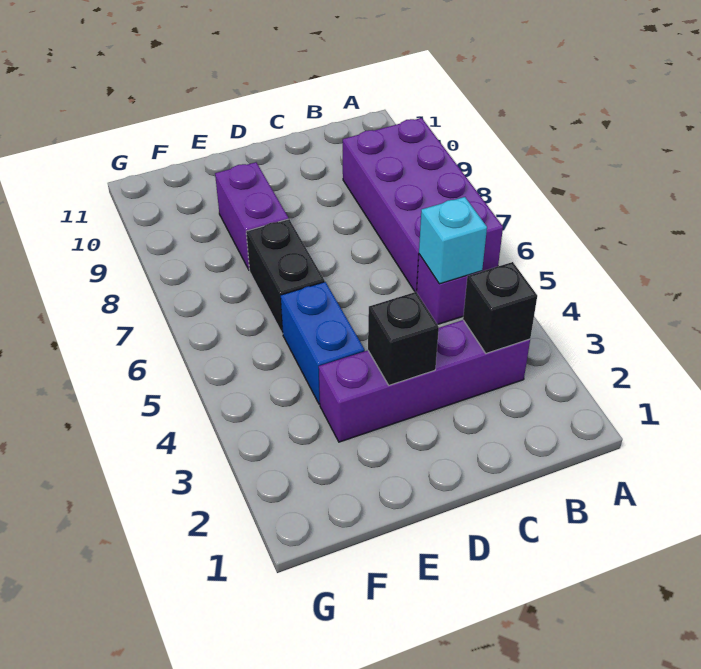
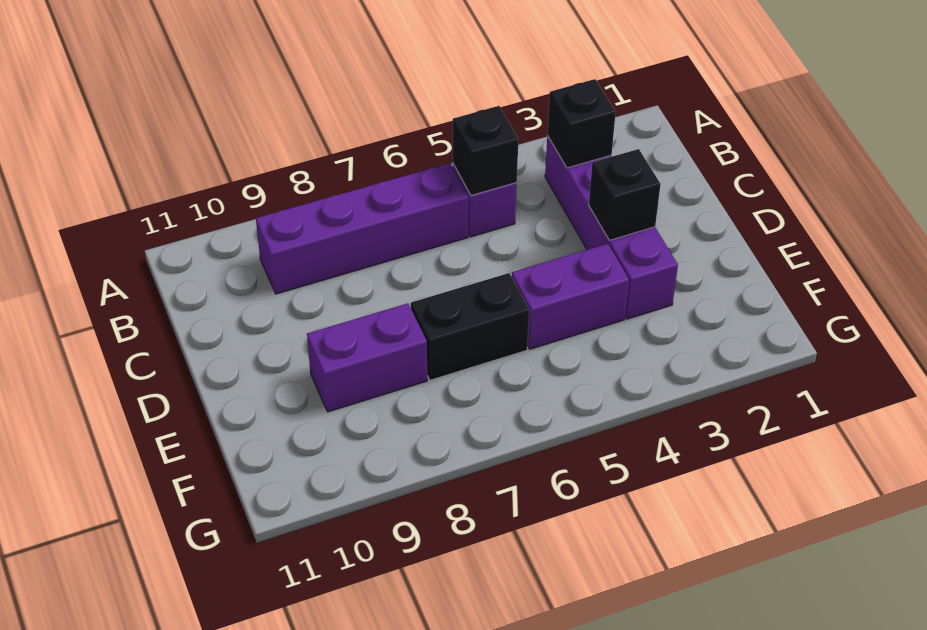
purple brick A6:B9 level 1 -> purple brick B6:B9 level 1
cyan brick B5 level 2 -> black brick B5 level 2
blue brick E4:E5 level 1 -> purple brick E4:E5 level 1

